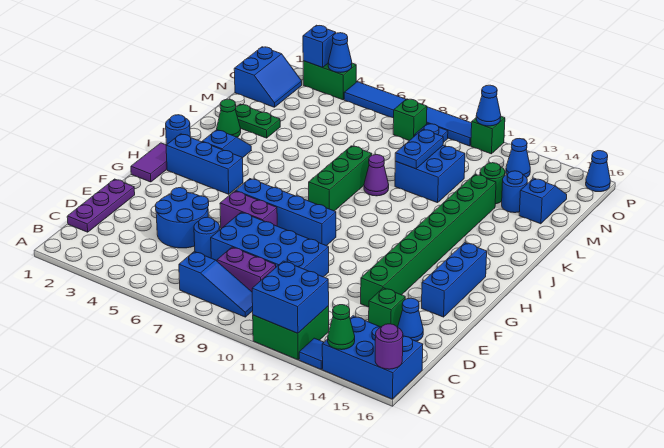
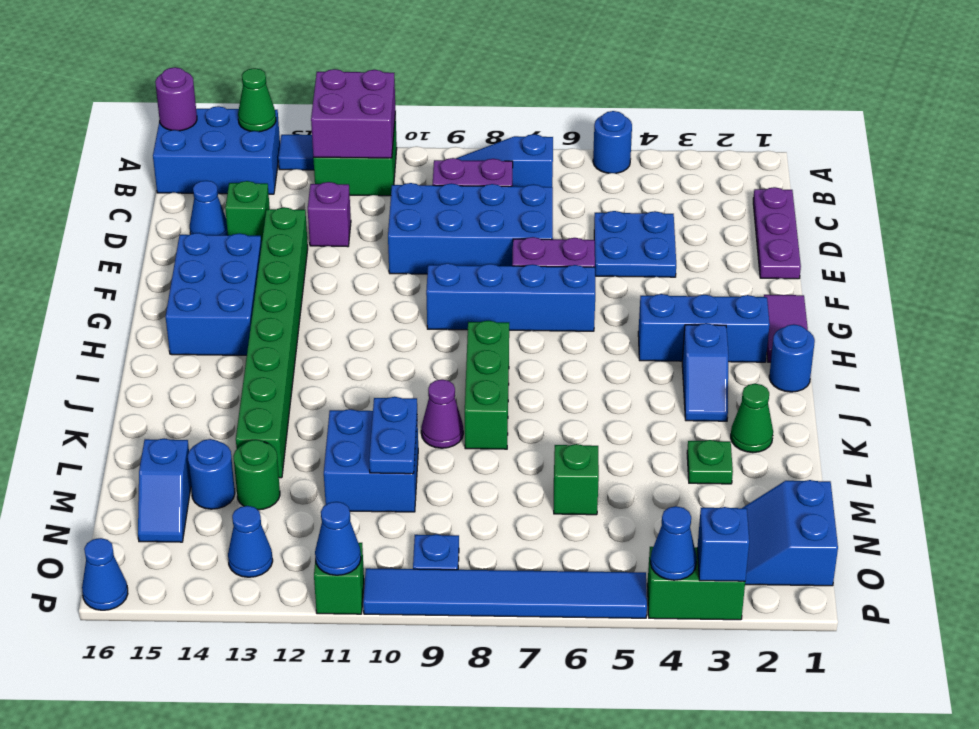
blue brick A11:B12 level 2 -> purple brick A11:B12 level 2
blue round brick D4:E5 level 1 -> blue plate D4:E5 level 1
blue round brick D6 level 1 -> blue round brick A5 level 1
none -> purple brick D12 level 1
blue brick F15:H15 level 1 -> blue brick F14:H15 level 1
green plate L2:L3 level 1 -> green plate L3 level 1
green brick O8 level 1 -> green brick M6 level 1

